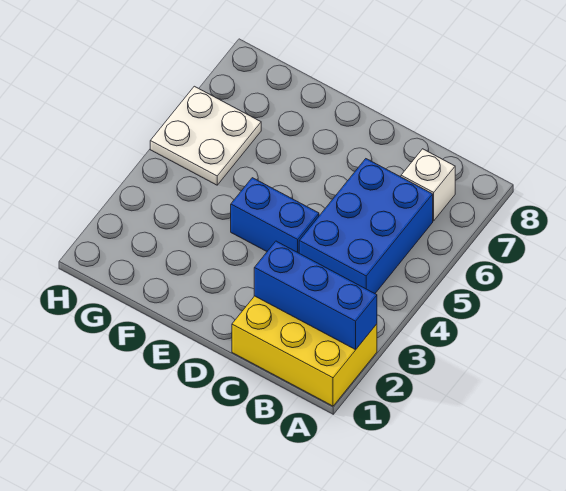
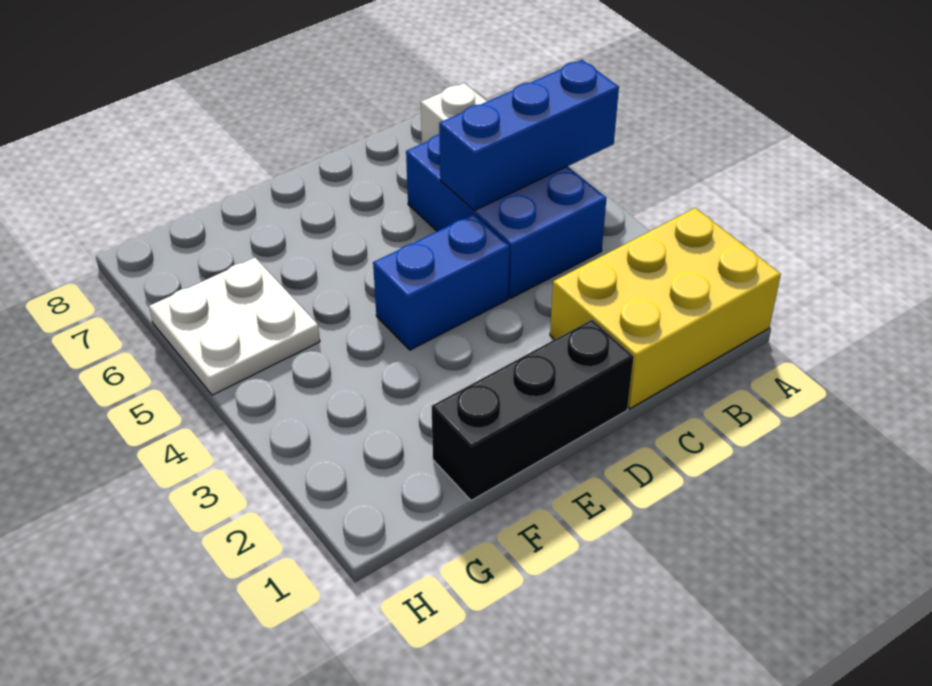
blue brick A2:C2 level 2 -> blue brick A5:C5 level 2
none -> black brick D1:F1 level 1

